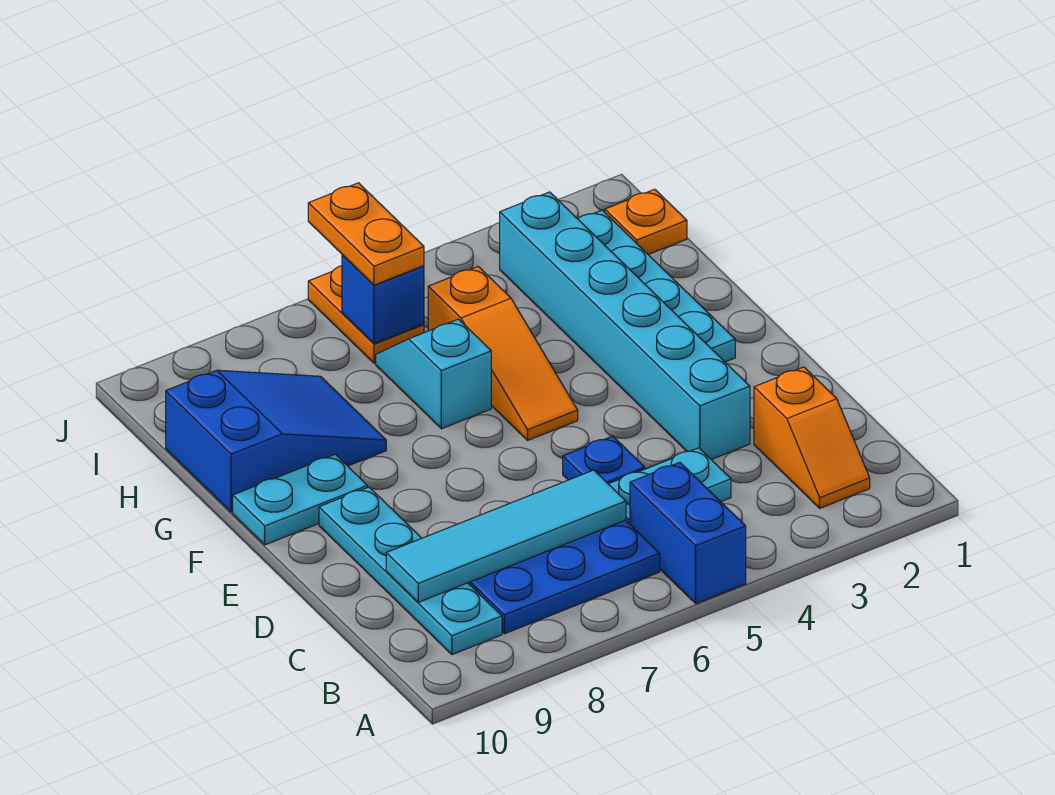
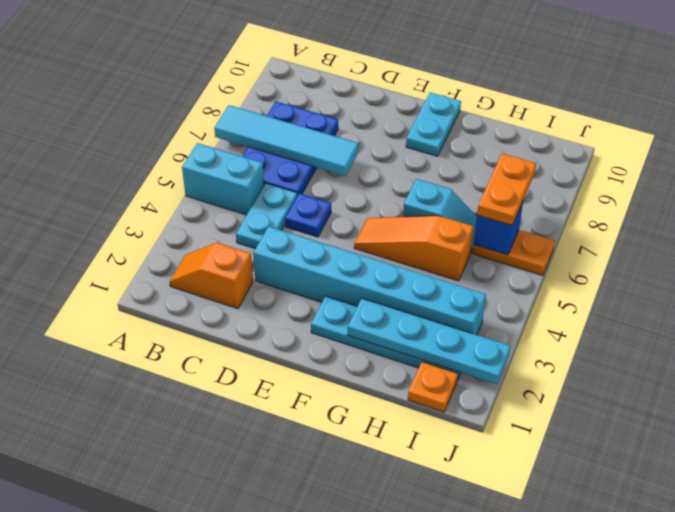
blue brick A5:B5 level 1 -> cyan brick A5:B5 level 1
cyan plate B9:E9 level 1 -> cyan plate G2:J2 level 2
cyan tile C6:C9 level 2 -> cyan tile A7:D7 level 2
blue slope G8:H10 level 1 top 10 -> none
orange plate I6:J6 level 3 -> orange plate I6:I7 level 3

